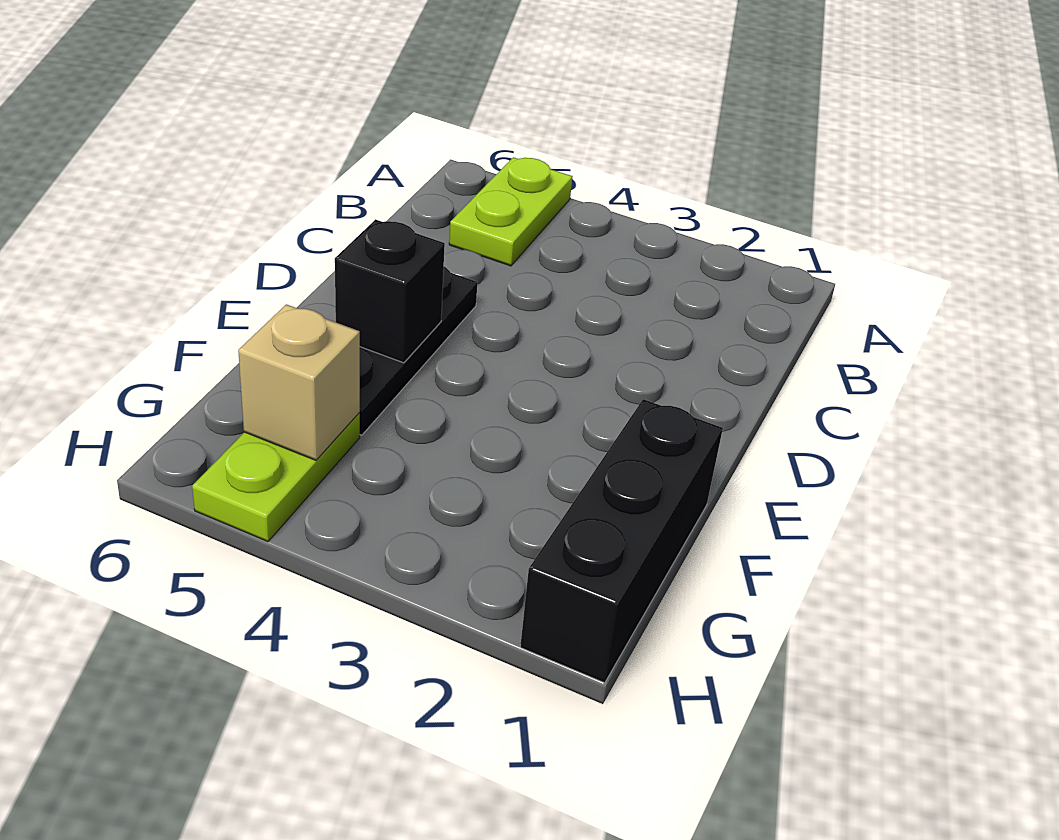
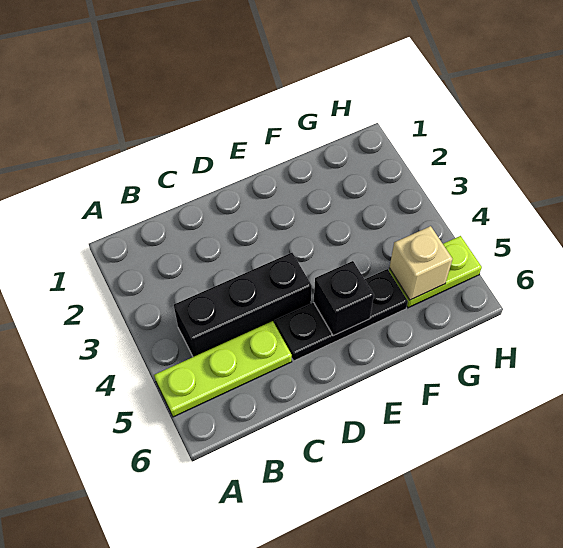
lime plate A5:B5 level 1 -> lime plate A5:C5 level 1
black brick F1:H1 level 1 -> black brick B4:D4 level 1

